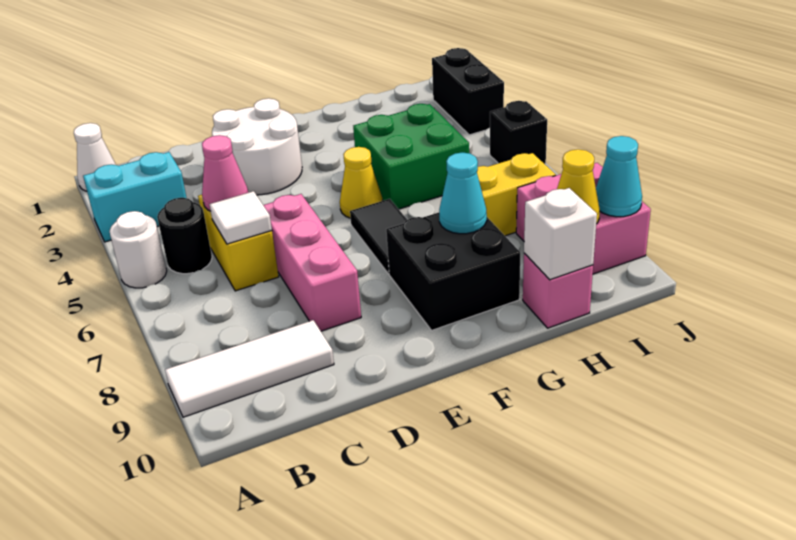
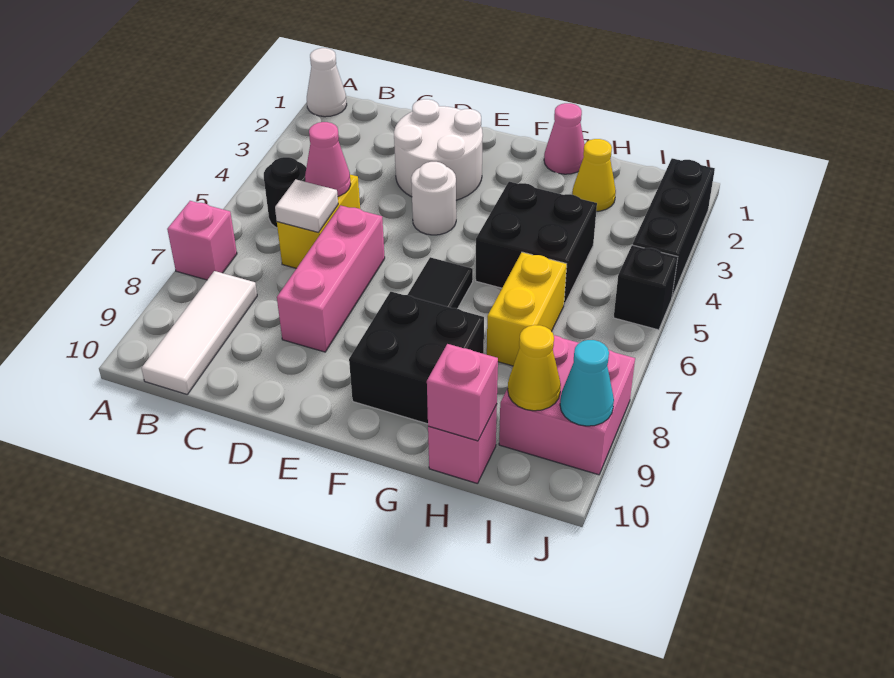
cyan brick A3:B3 level 1 -> none
white round brick A5 level 1 -> white round brick E4 level 1
none -> pink brick A7 level 1
white tile A9:C9 level 1 -> white tile B8:B10 level 1
yellow cone F5 level 1 -> yellow cone H2 level 1
none -> pink cone G1 level 1
green brick G4:H5 level 1 -> black brick G4:H5 level 1
cyan cone G8 level 2 -> none
yellow brick H7:I7 level 1 -> yellow brick H6:H7 level 1
white brick H10 level 2 -> pink brick H10 level 2
black brick J2:J3 level 1 -> black brick J2:J4 level 1

